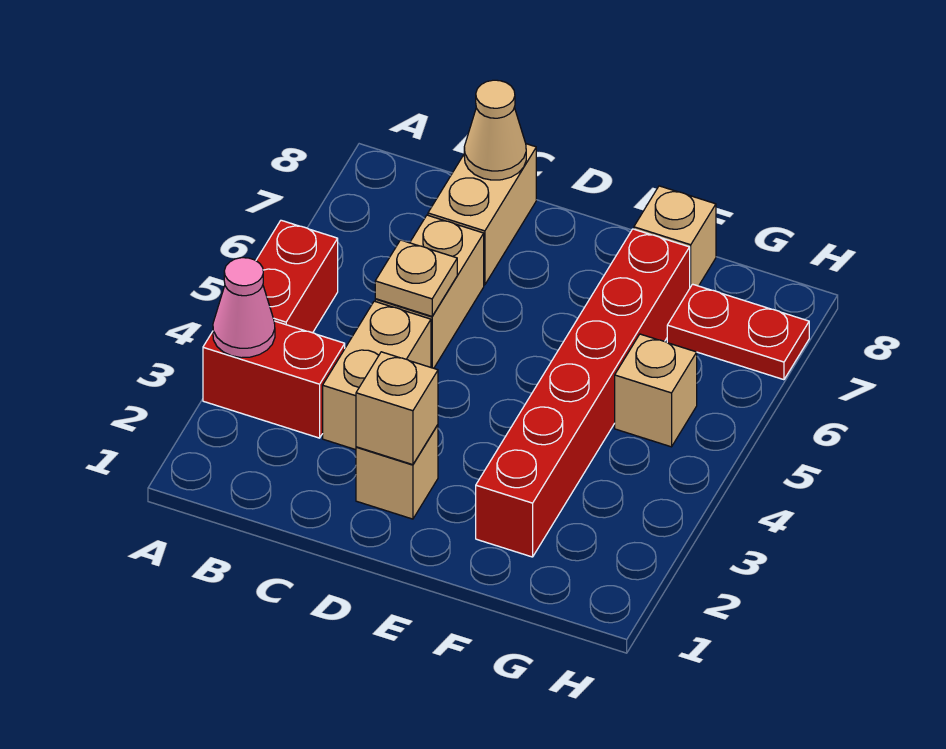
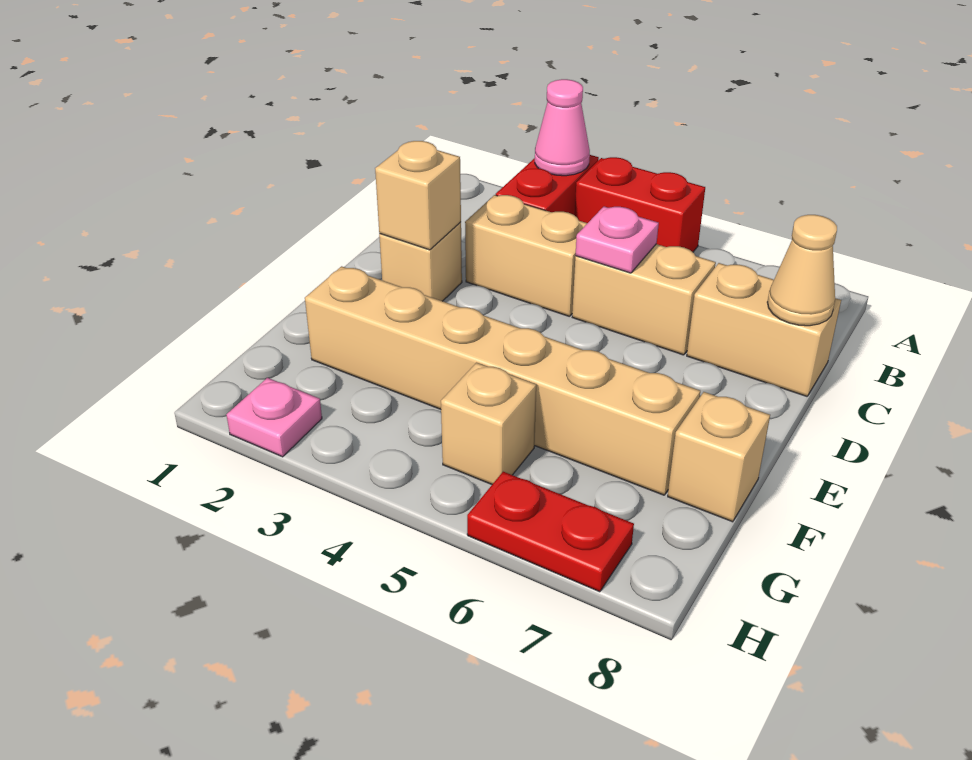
tan plate C5 level 2 -> pink plate C5 level 2
red brick F2:F7 level 1 -> tan brick F2:F7 level 1
red plate G7:H7 level 1 -> red plate H6:H7 level 1
none -> pink plate H2 level 1

